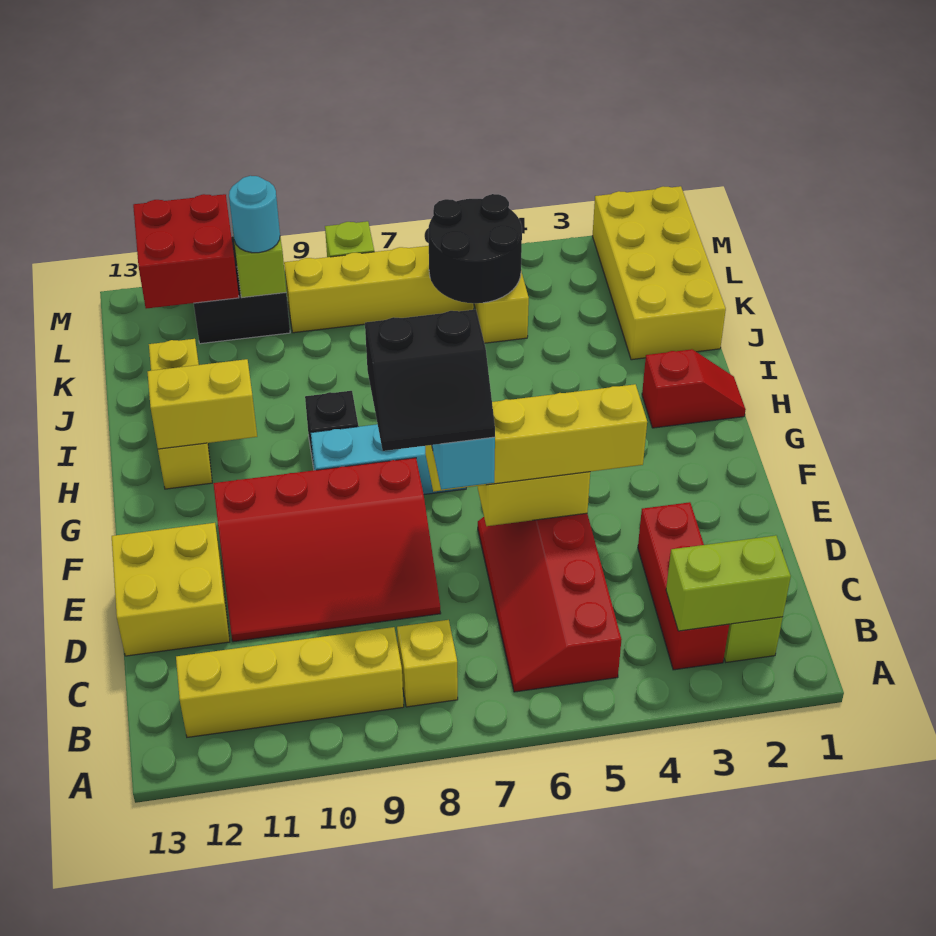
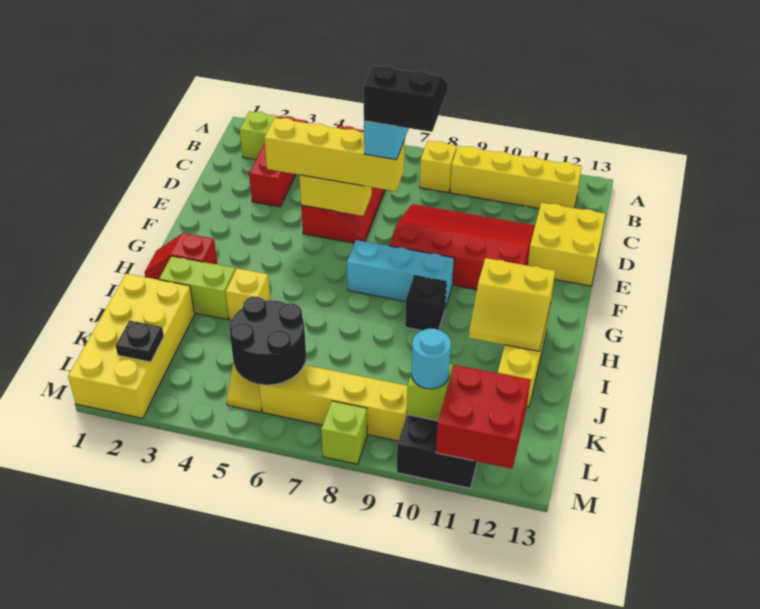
lime brick B2:B3 level 2 -> lime brick I2:I3 level 1
none -> yellow brick I4 level 1
none -> black plate L2 level 2

